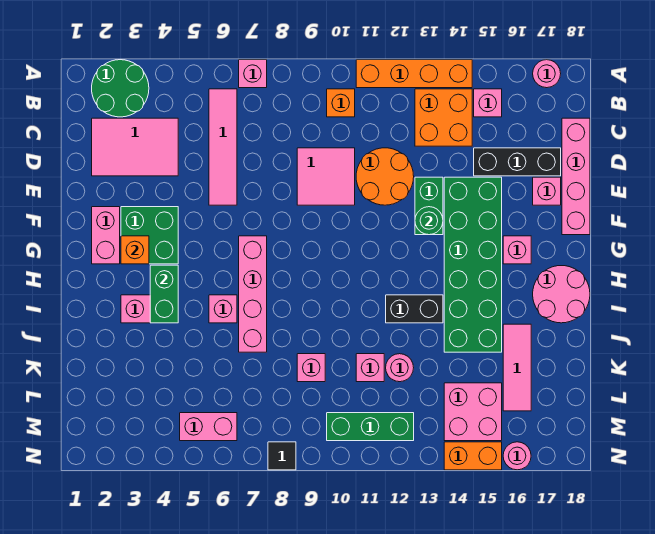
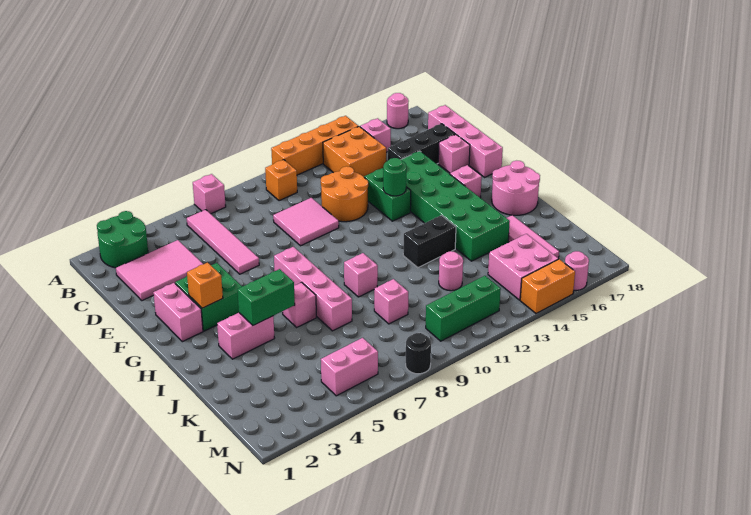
green brick H4:I4 level 2 -> green brick I4:I5 level 2
pink brick K11 level 1 -> pink brick I9 level 1
black tile N8 level 1 -> black round brick N8 level 1

